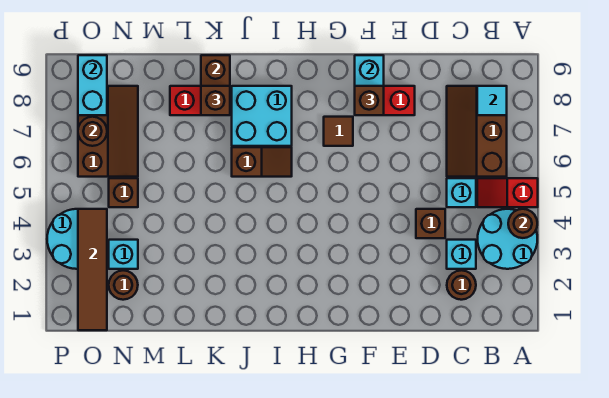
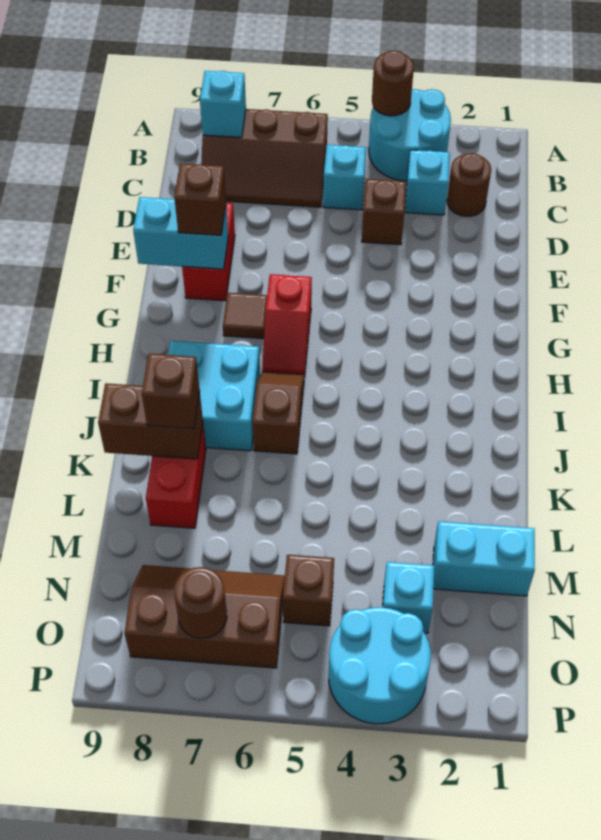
red slope A5:B5 level 1 top A -> red slope G6:H6 level 1 top G
cyan tile B8 level 2 -> cyan brick B8 level 2
brown round brick N2 level 1 -> none
brown tile O1:O4 level 2 -> none
cyan brick O8:O9 level 2 -> cyan brick M1:M2 level 1

